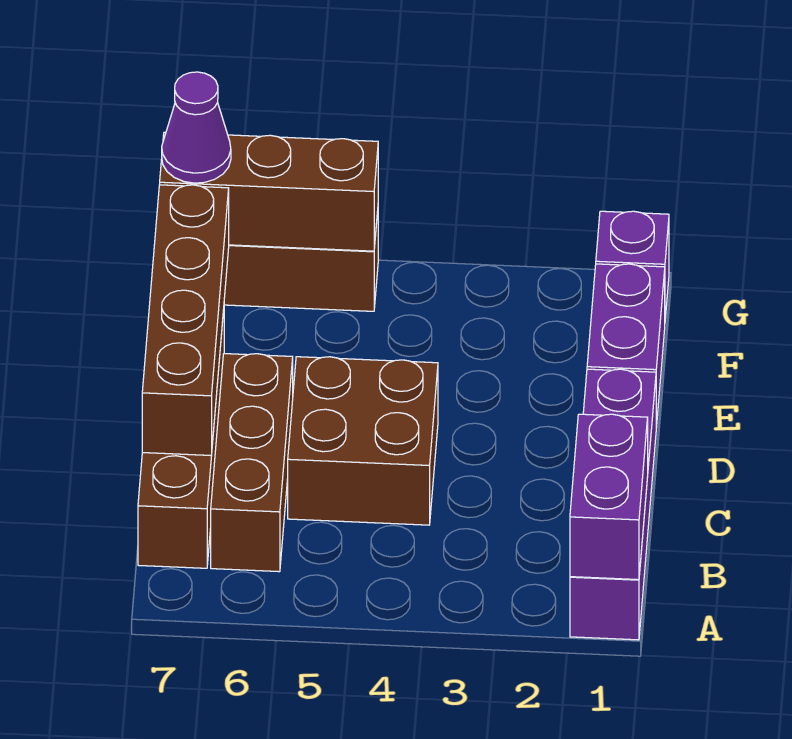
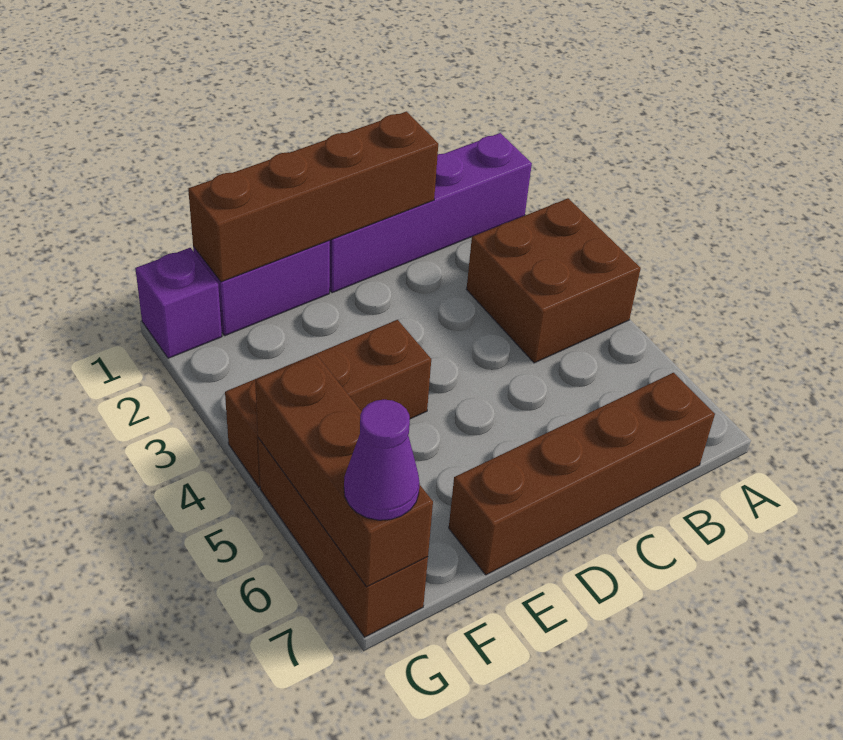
purple brick A1:B1 level 2 -> none
brown brick B6:D6 level 1 -> brown brick E4:G4 level 1
brown brick C4:D5 level 1 -> brown brick A3:B4 level 1
brown brick C7:F7 level 2 -> brown brick C1:F1 level 2

